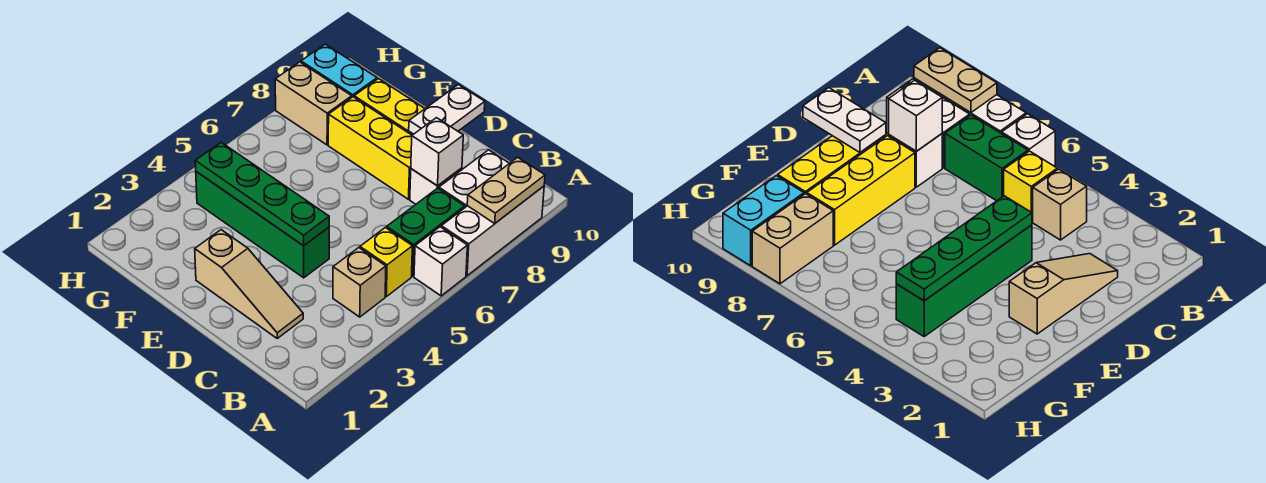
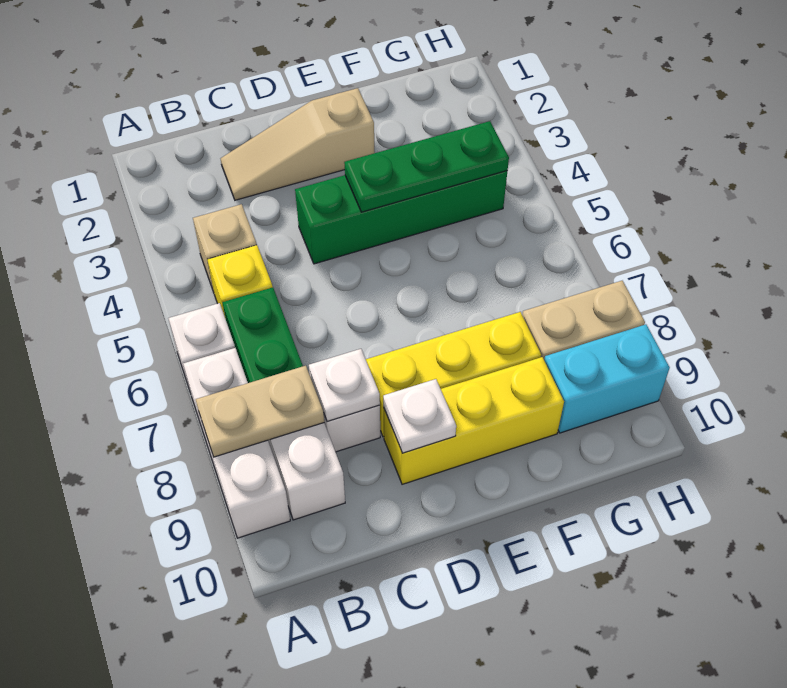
tan plate A8:A9 level 2 -> tan plate A8:B8 level 2
white brick C8 level 2 -> white plate C8 level 2
green plate D4:G4 level 2 -> green plate E4:G4 level 2
white plate D9:D10 level 2 -> white plate D9 level 2

